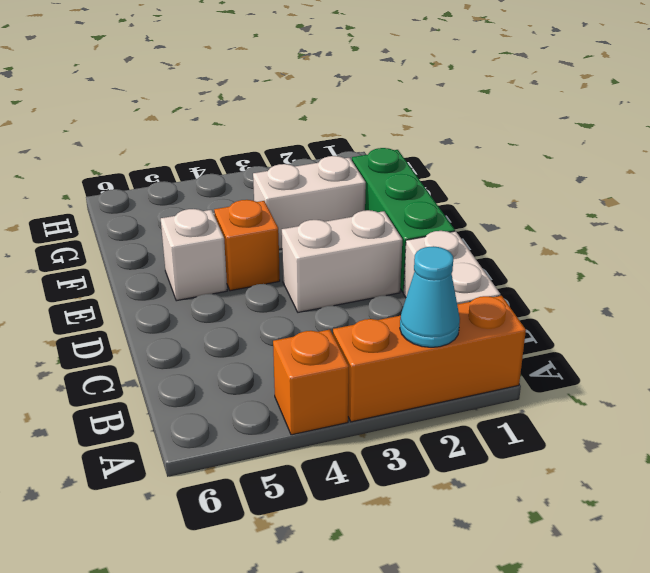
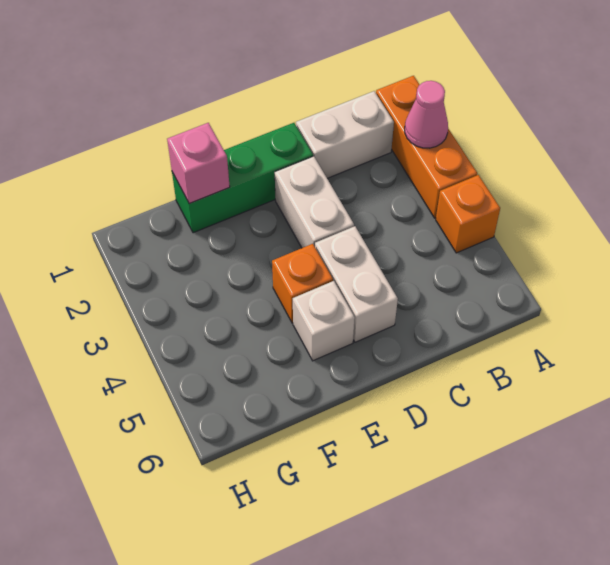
cyan cone A2 level 2 -> pink cone A2 level 2
none -> pink brick F1 level 2
white brick F2:F3 level 1 -> white brick D4:D5 level 1

